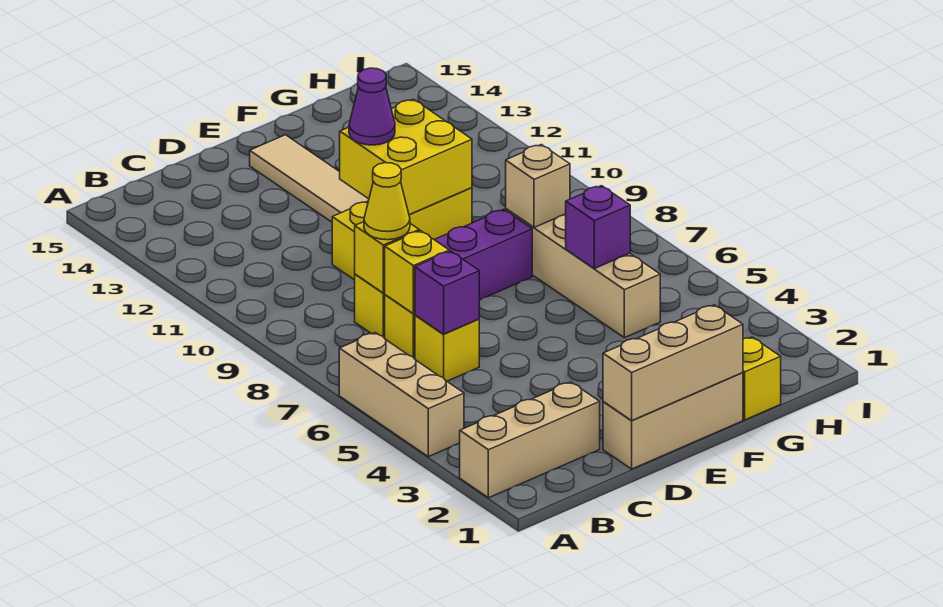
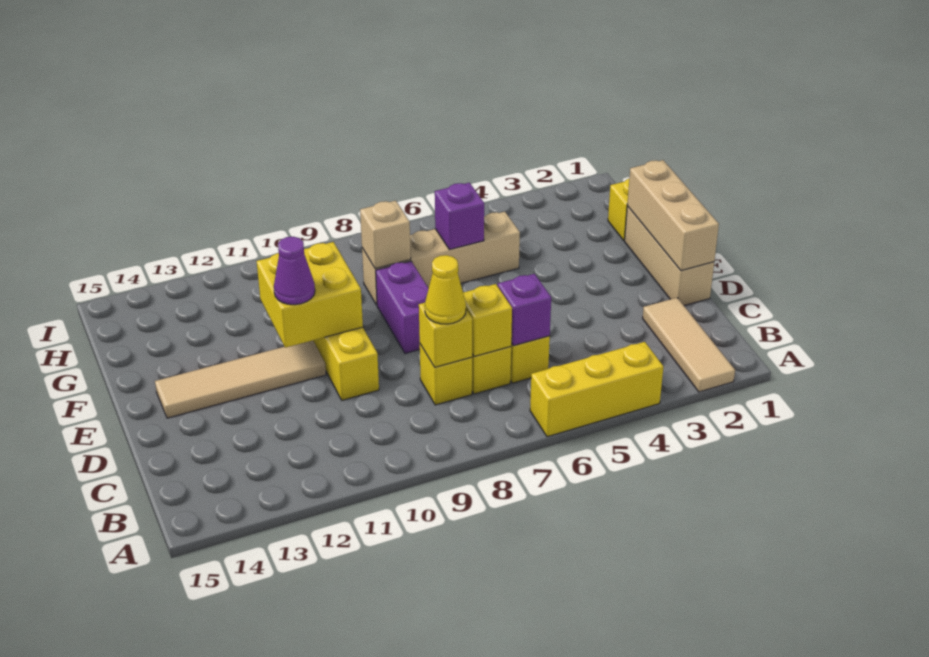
tan brick A2:C2 level 1 -> tan tile A2:C2 level 1
tan brick A4:A6 level 1 -> yellow brick A4:A6 level 1

